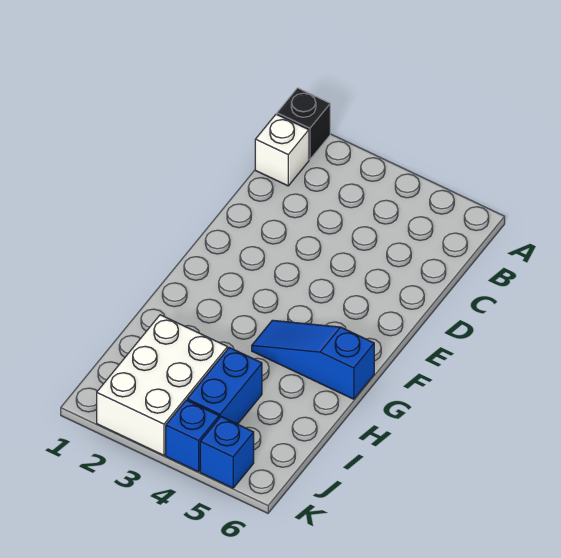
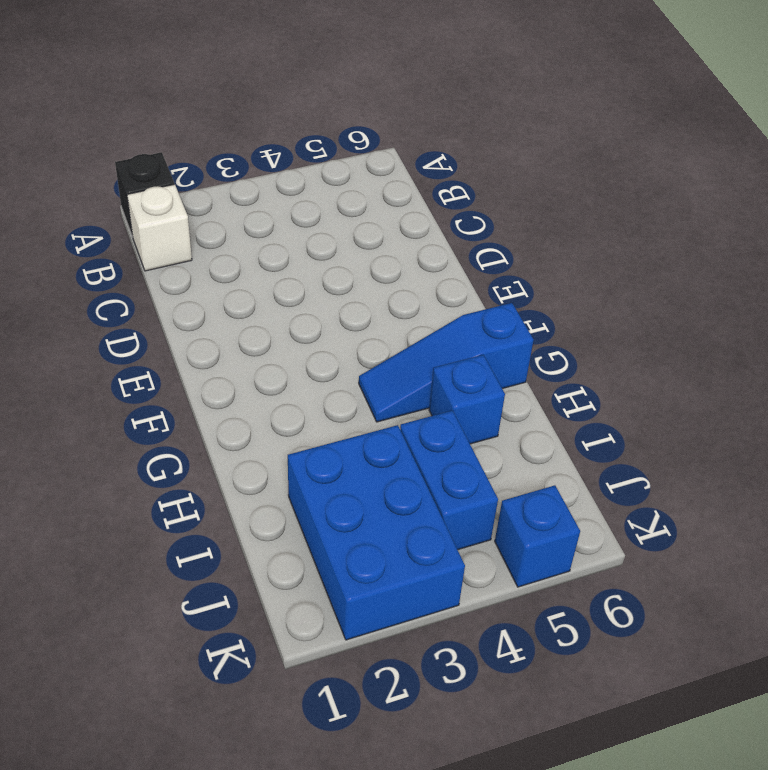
white brick I2:K3 level 1 -> blue brick I2:K3 level 1
blue brick K4 level 1 -> blue brick H5 level 1

